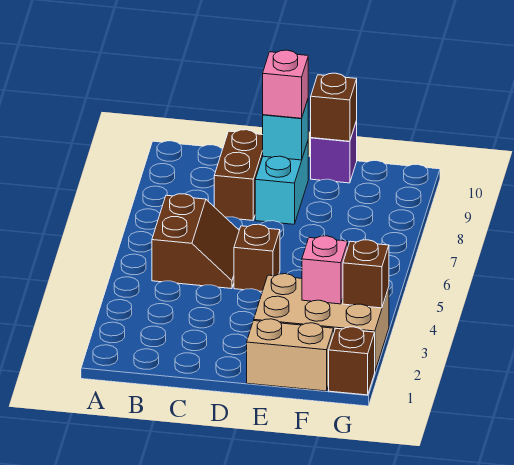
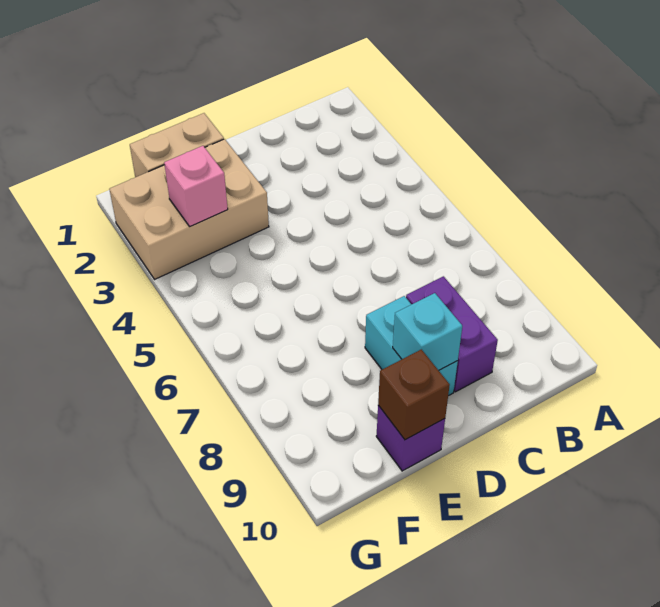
brown slope B5:C6 level 1 top B -> none
brown brick C8:C9 level 1 -> purple brick C8:C9 level 1
brown brick D5 level 1 -> none
pink brick D9 level 3 -> none
brown brick G1 level 1 -> none
brown brick G3 level 2 -> none

